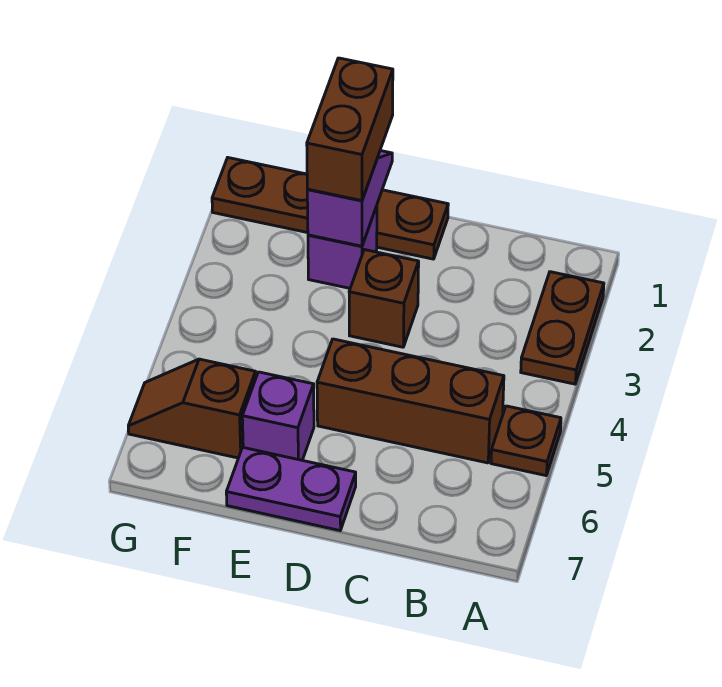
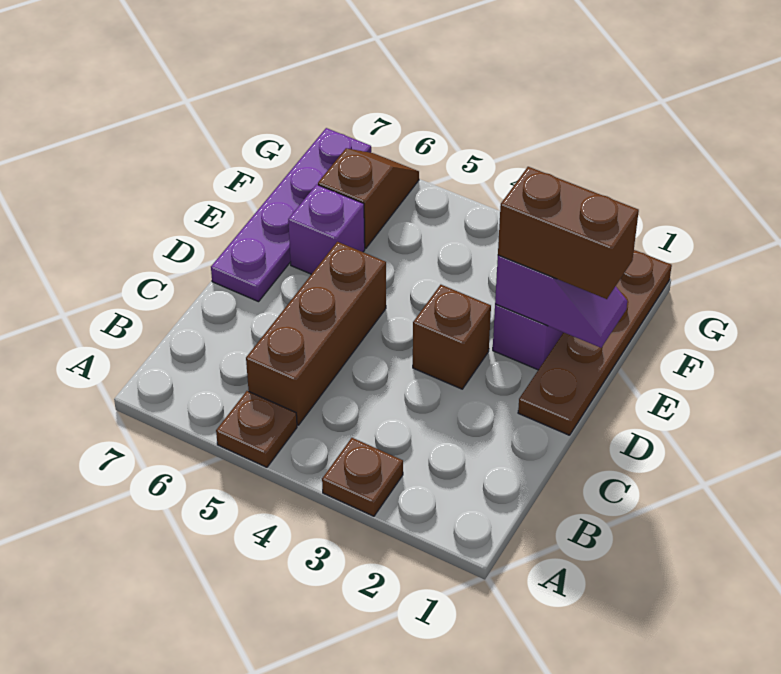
brown plate A2:A3 level 1 -> brown plate A3 level 1
purple plate D7:E7 level 1 -> purple plate D7:G7 level 1

